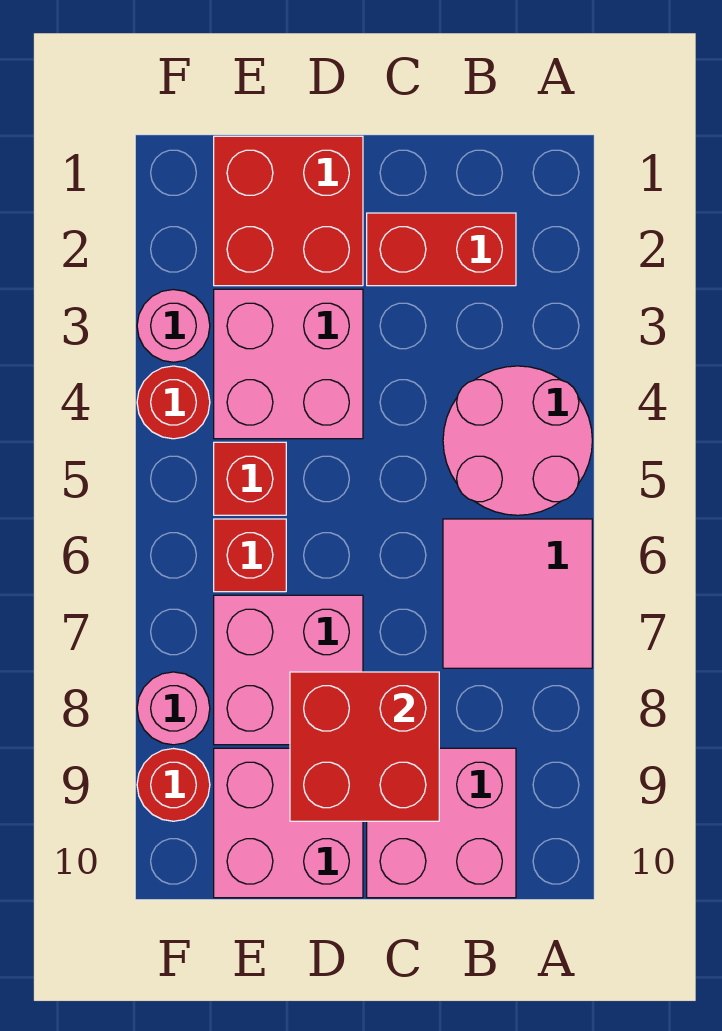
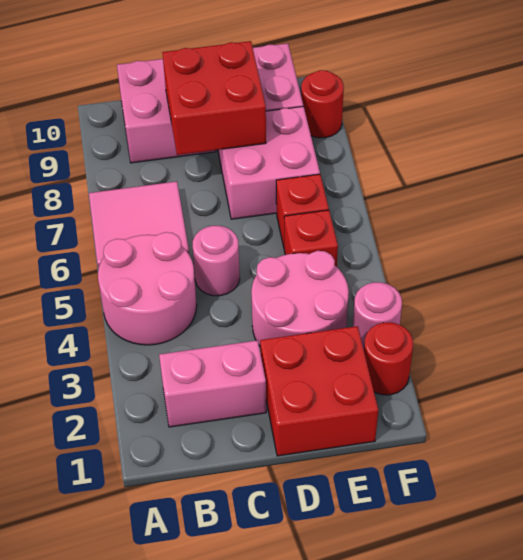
red brick B2:C2 level 1 -> pink brick B2:C2 level 1
pink brick D3:E4 level 1 -> pink round brick D3:E4 level 1
red round brick F4 level 1 -> red round brick F2 level 1
pink round brick F8 level 1 -> pink round brick C5 level 1

